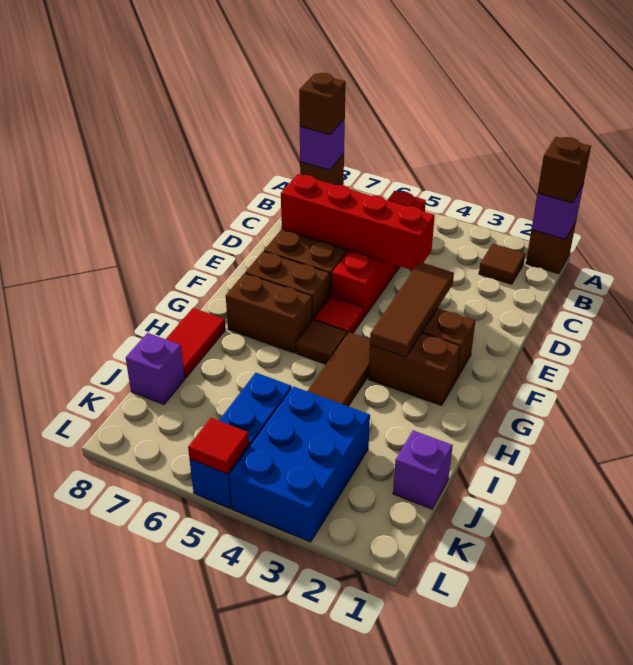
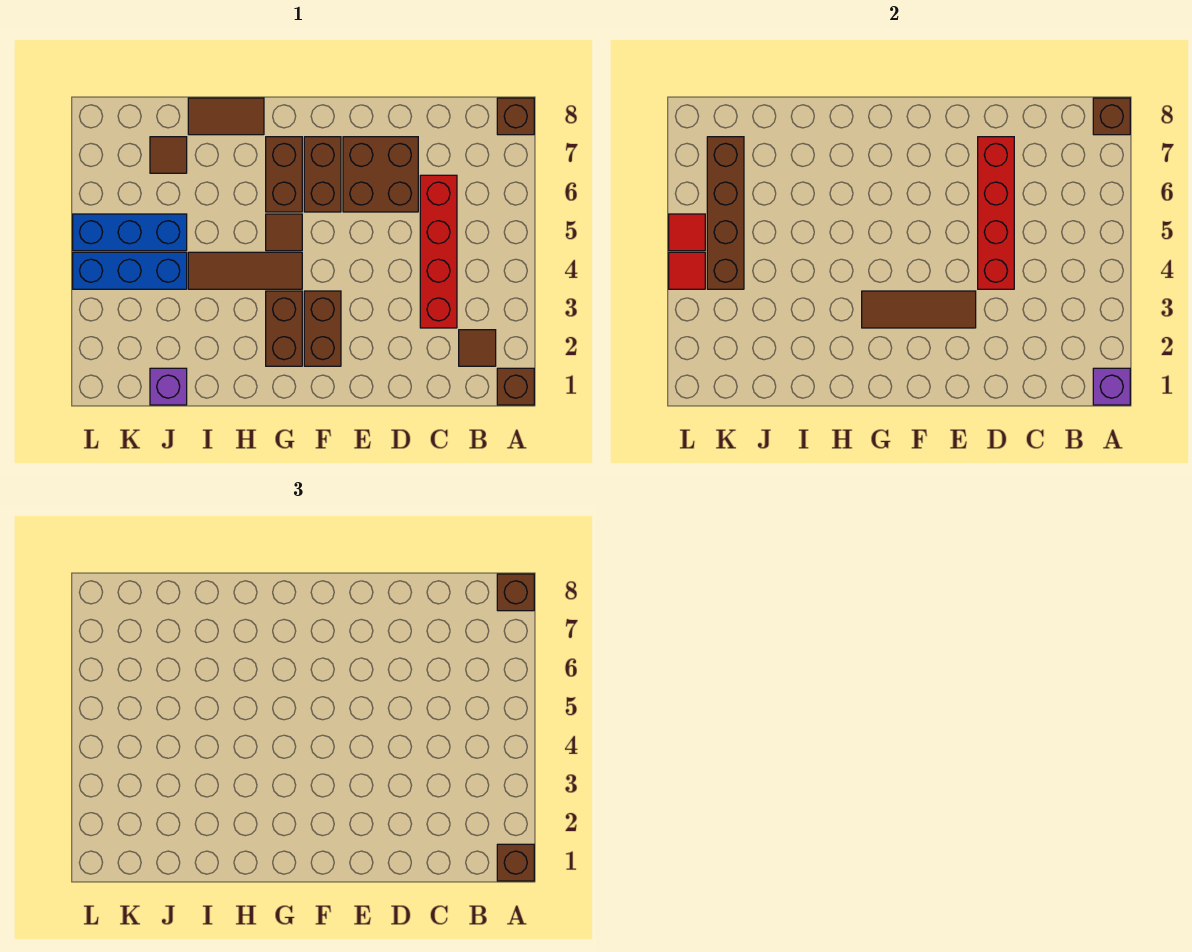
purple brick A8 level 2 -> brown brick A8 level 2
red brick B5:E5 level 1 -> red brick C3:C6 level 1
red tile F5 level 1 -> red tile L4 level 2
red tile H8:I8 level 1 -> brown tile H8:I8 level 1
blue brick J3:L4 level 1 -> blue brick J4:L4 level 1
none -> brown tile J7 level 1
purple brick J8 level 1 -> none
none -> brown brick K4:K7 level 2

